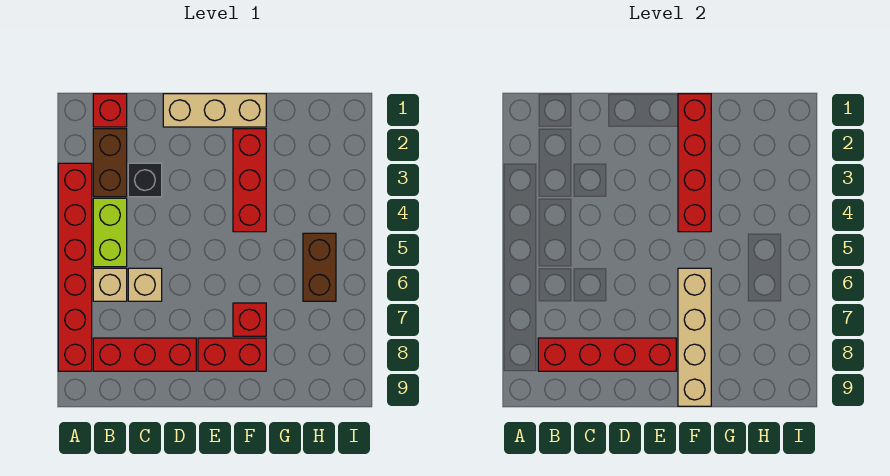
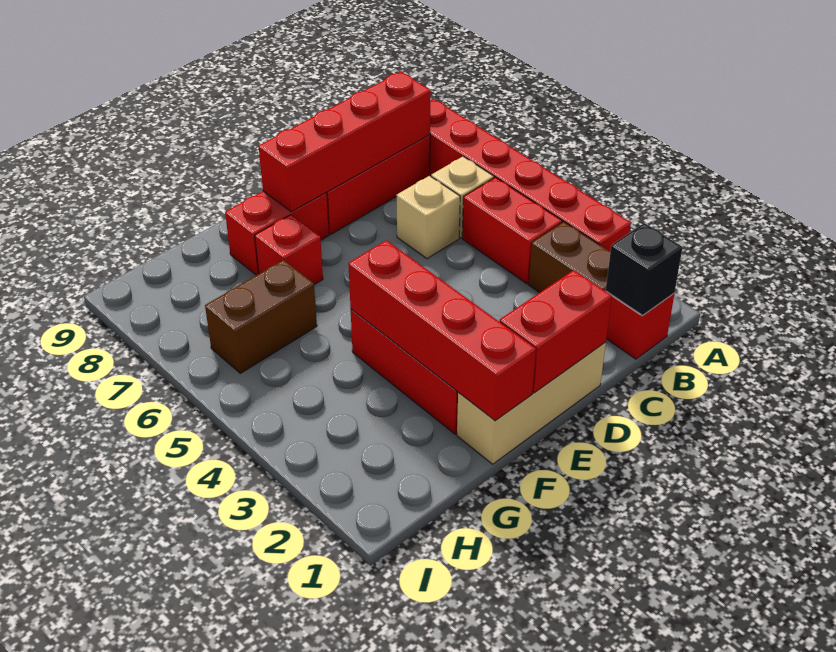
lime brick B4:B5 level 1 -> red brick B4:B5 level 1
black brick C3 level 1 -> black brick B1 level 2
none -> red brick D1:E1 level 2
tan brick F6:F9 level 2 -> none
brown brick H5:H6 level 1 -> brown brick G6:H6 level 1

